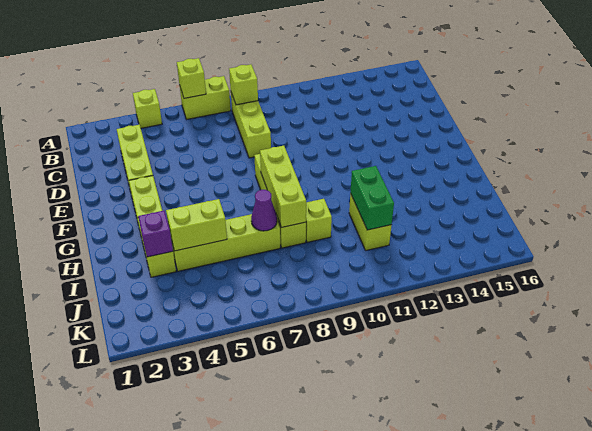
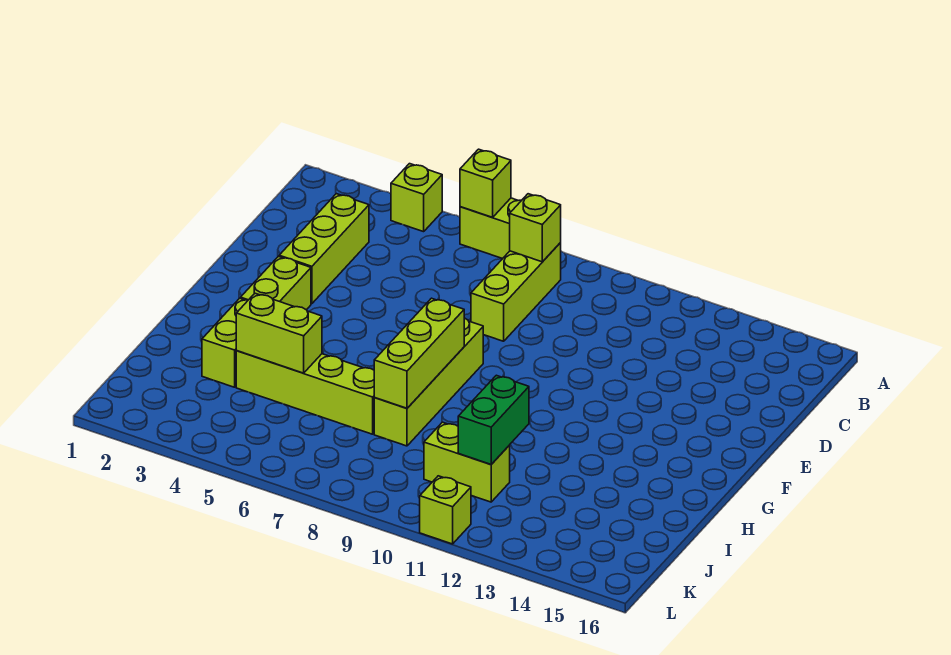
purple brick I3 level 2 -> none
purple cone I7 level 2 -> none
lime brick I9 level 1 -> lime brick L11 level 1
lime brick I11:J11 level 1 -> lime brick J10:J11 level 1

